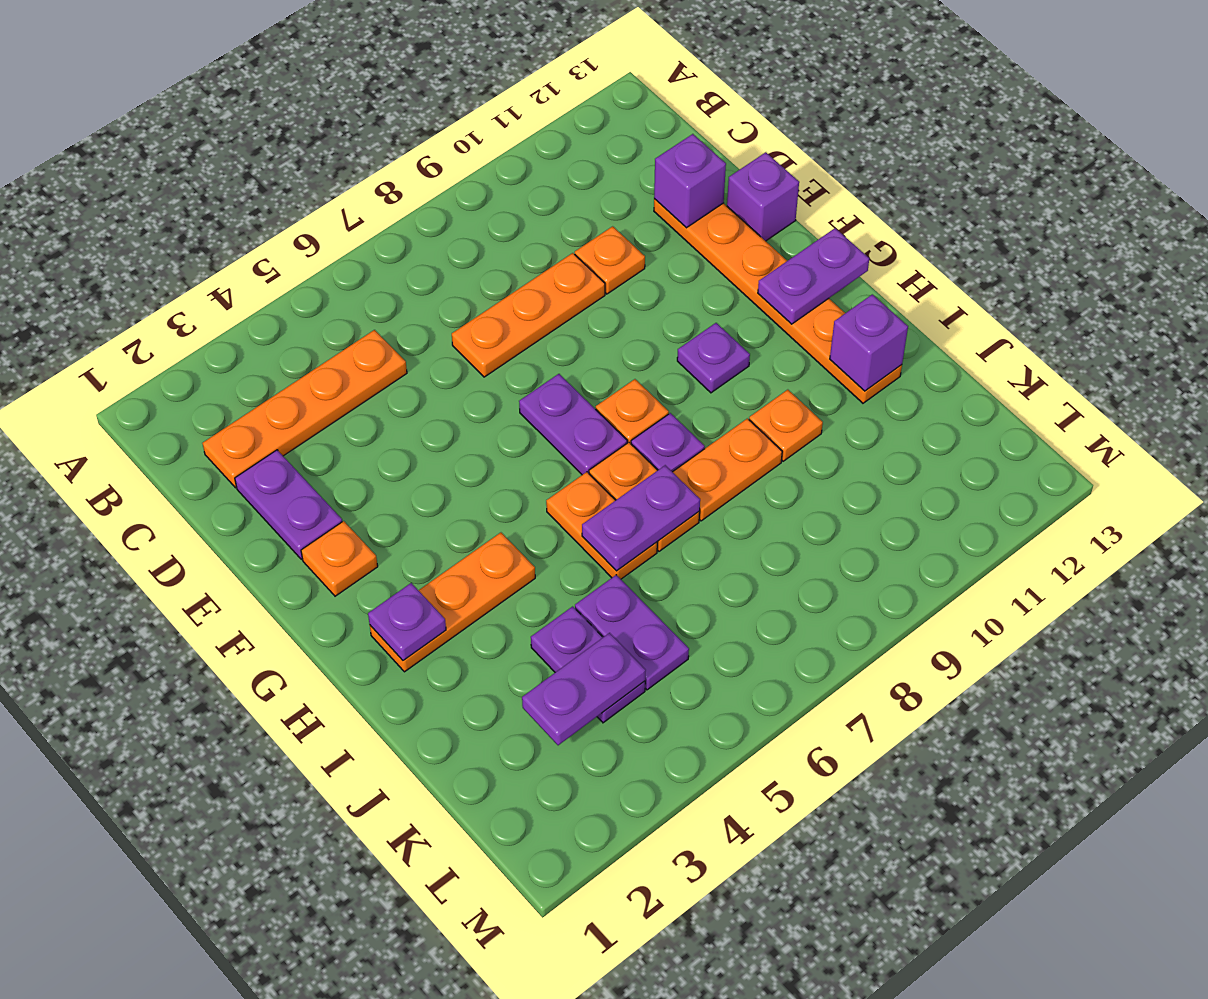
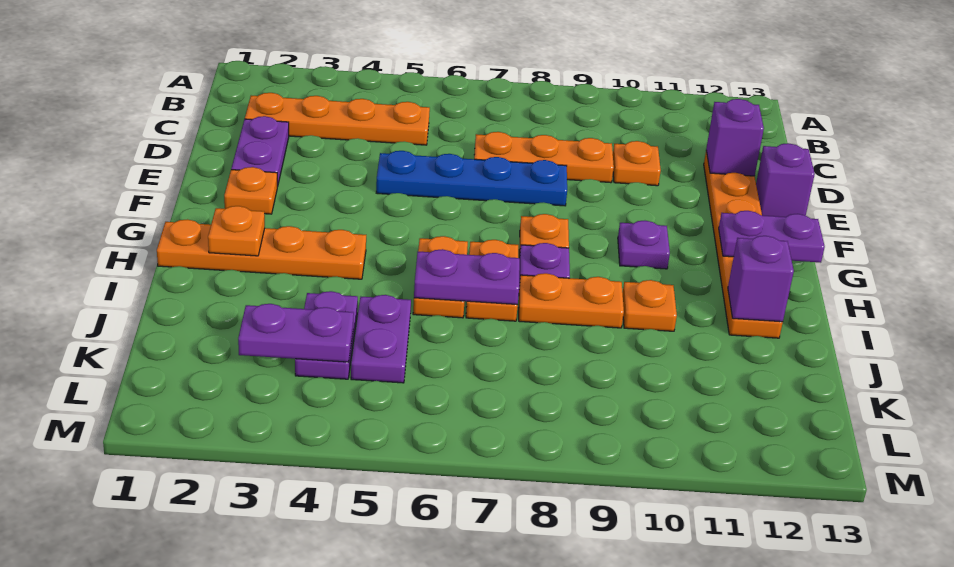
none -> blue plate E5:E8 level 1
purple plate F7:G7 level 1 -> none
orange plate H2:H4 level 1 -> orange plate H1:H4 level 1
purple plate H2 level 2 -> orange plate H2 level 2

